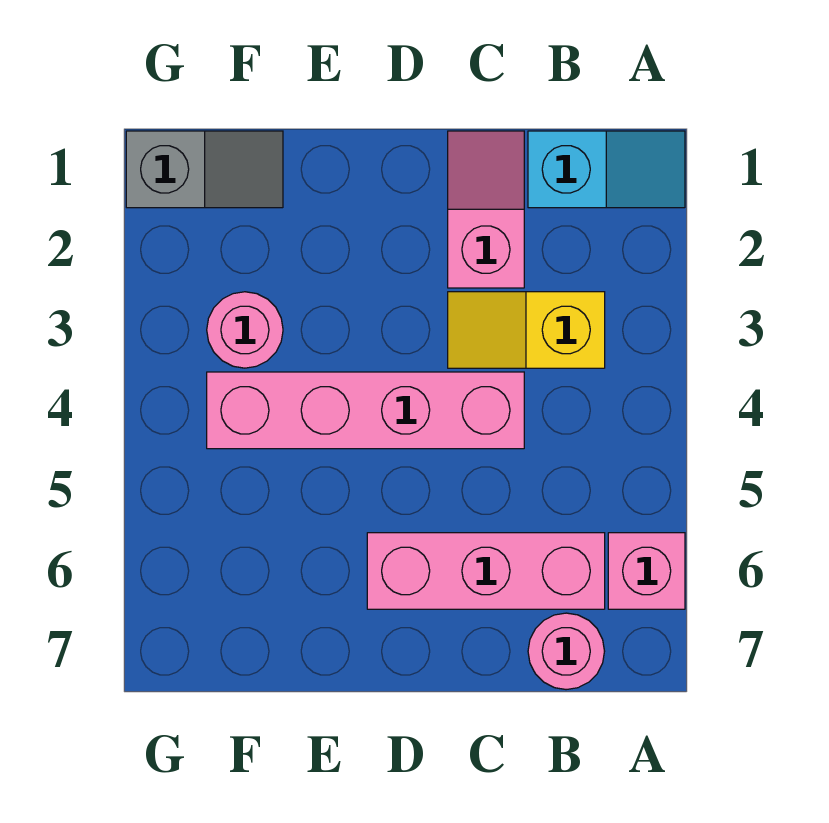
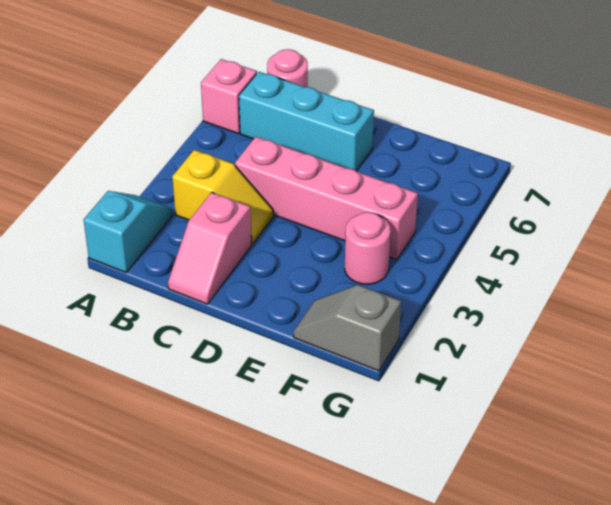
cyan slope A1:B1 level 1 top B -> cyan slope A1:A2 level 1 top 1
pink brick B6:D6 level 1 -> cyan brick B6:D6 level 1

